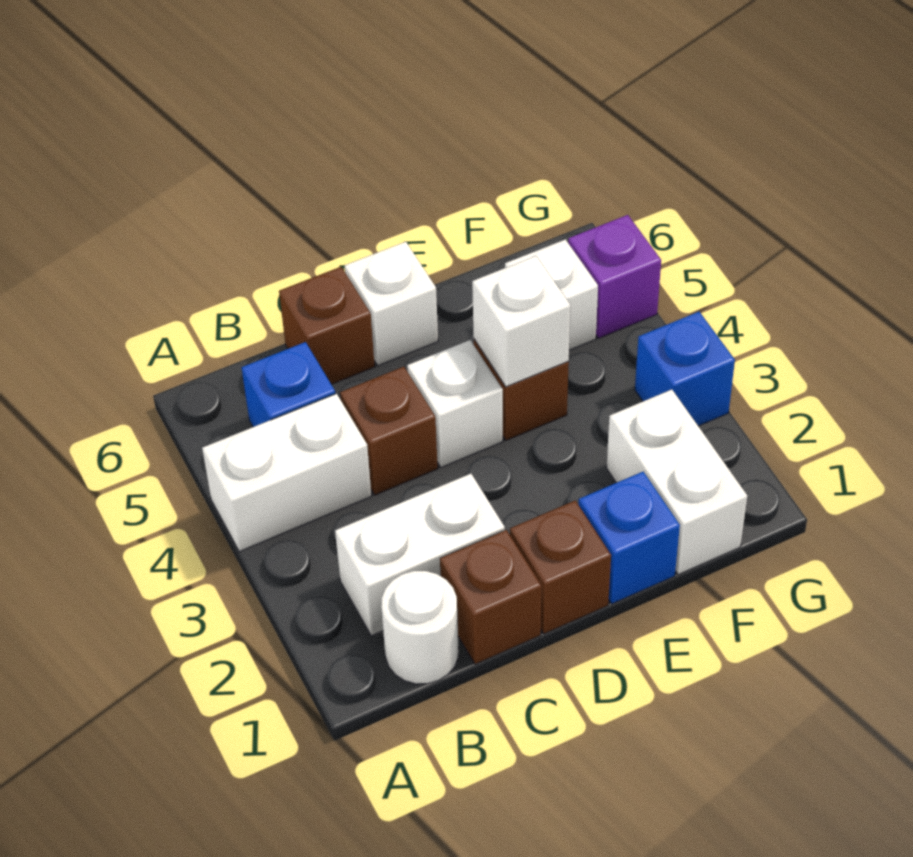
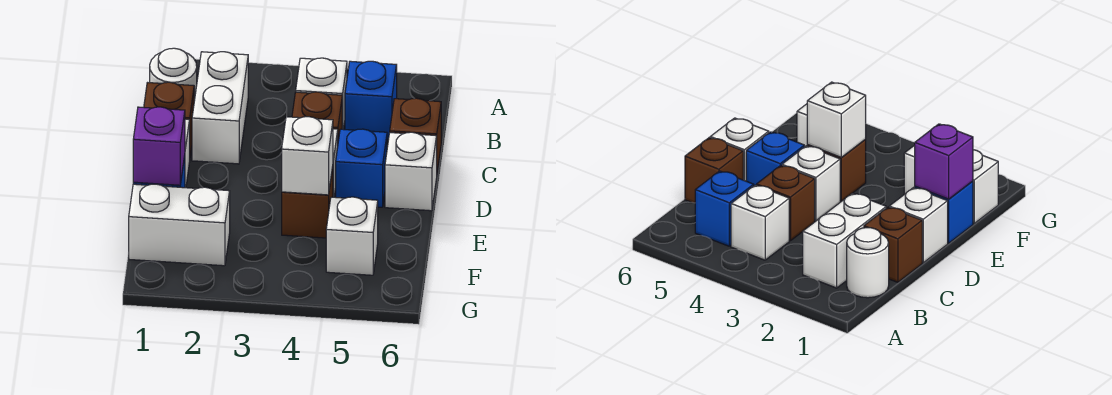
white brick A4:B4 level 1 -> white brick B4 level 1
brown brick D1 level 1 -> white brick D1 level 1
blue brick G3 level 1 -> blue brick D5 level 1
purple brick G5 level 1 -> purple brick E1 level 2

